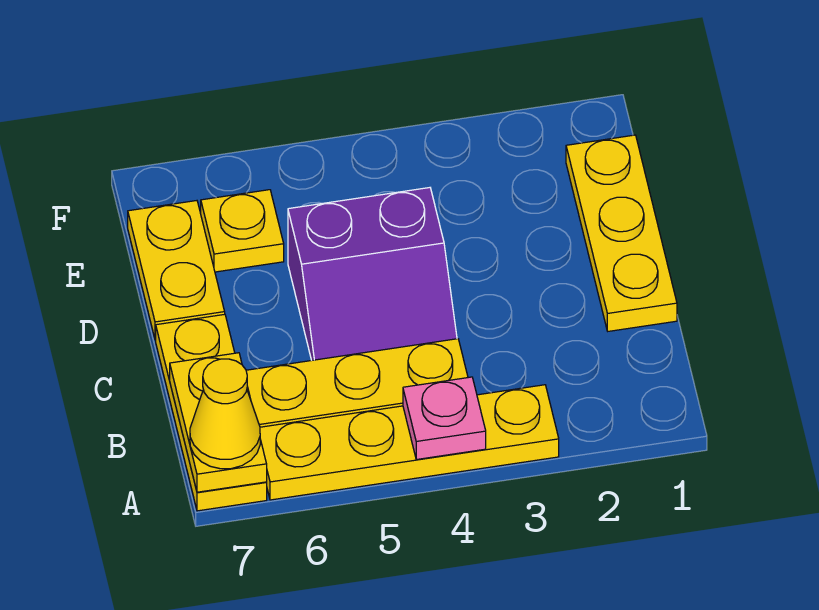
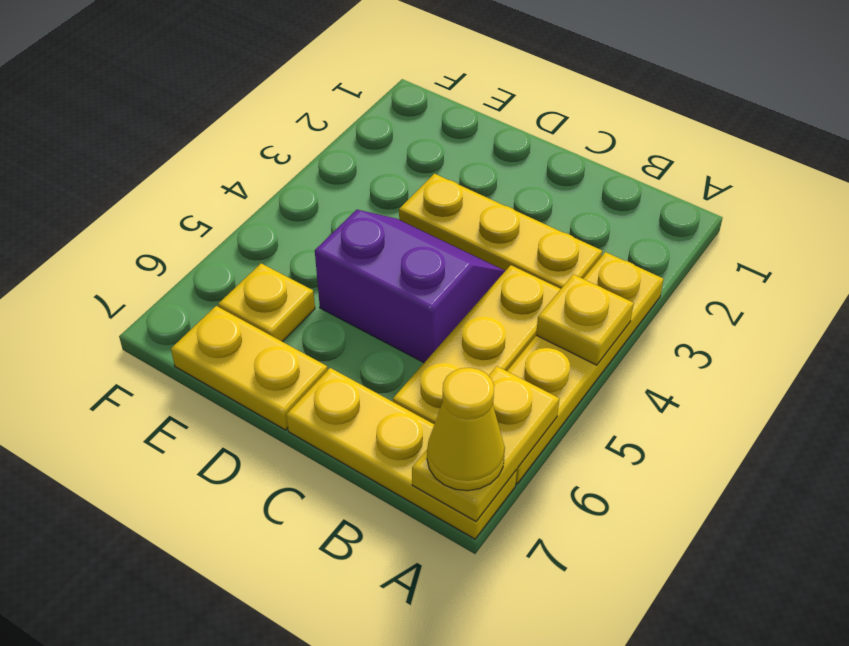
pink plate A4 level 2 -> yellow plate A4 level 2
yellow plate A7:B7 level 2 -> yellow plate A6:A7 level 2
yellow plate C1:E1 level 1 -> yellow plate B3:D3 level 1
purple slope C4:D5 level 1 top D -> purple slope C4:D5 level 1 top 5

